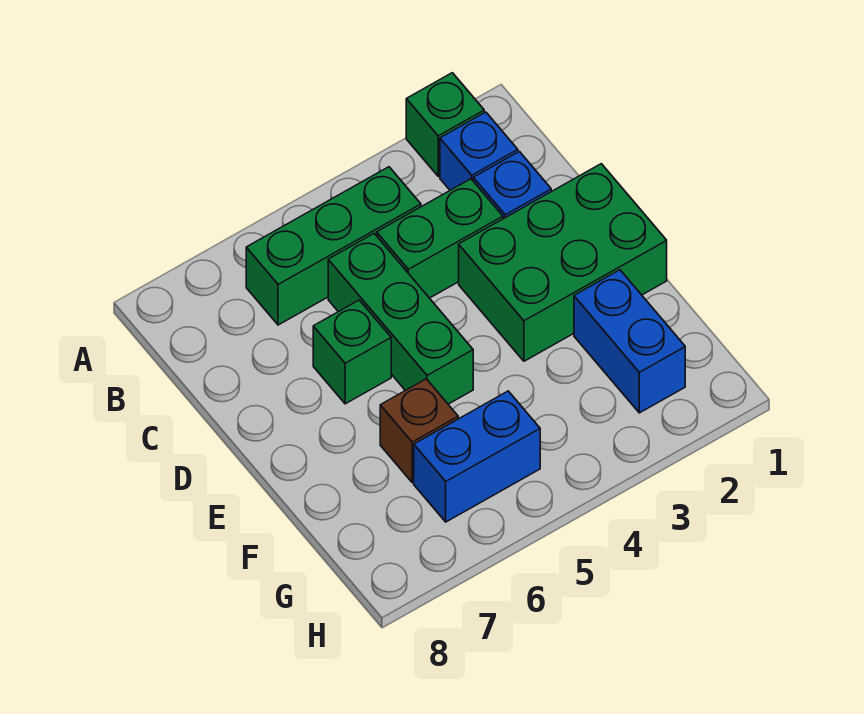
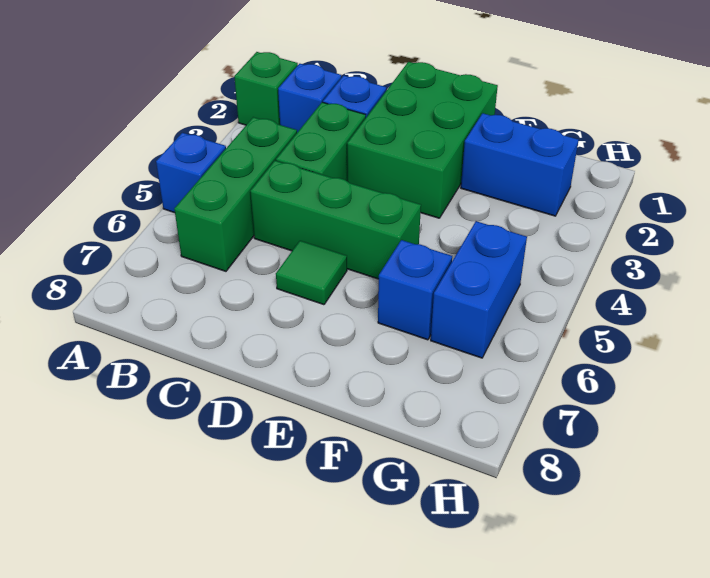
none -> blue brick A5 level 1
green brick D6 level 1 -> green tile D6 level 1
brown brick F6 level 1 -> blue brick F6 level 1

